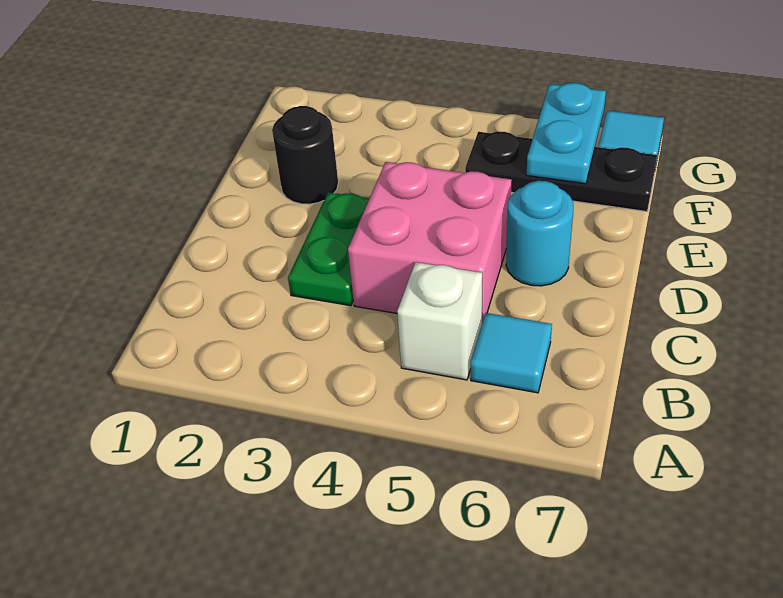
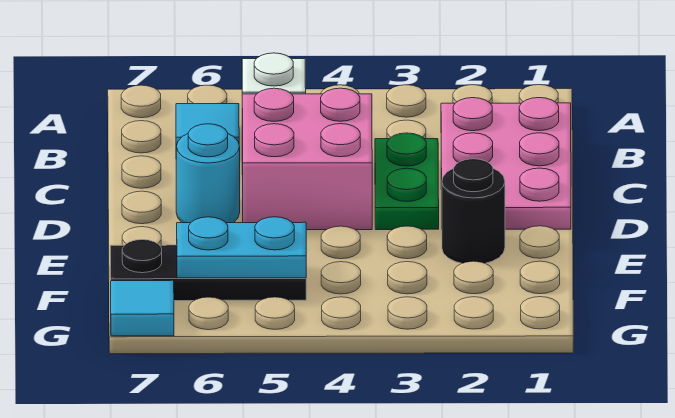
none -> pink plate B1:D2 level 1
cyan plate F6:G6 level 2 -> cyan plate F5:F6 level 2

